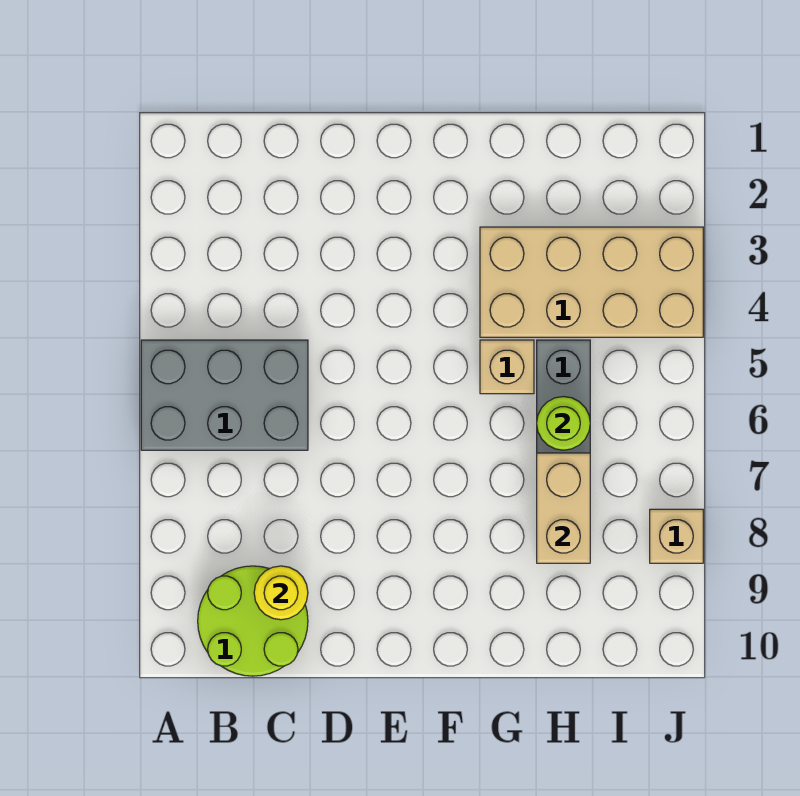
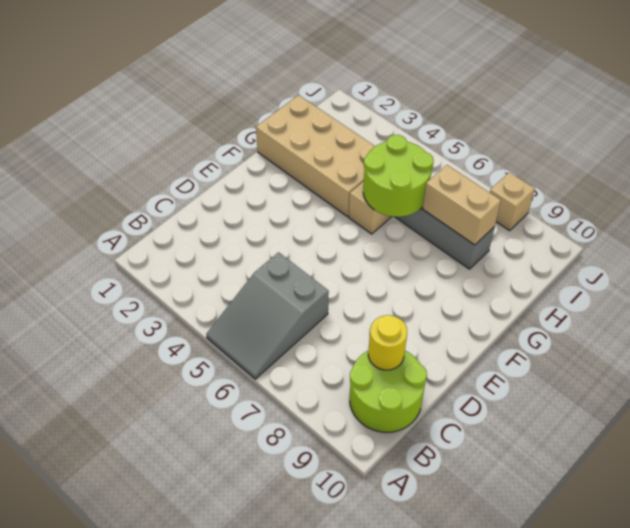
grey brick A5:C6 level 1 -> grey slope A5:C6 level 1 top C
tan brick G3:J4 level 1 -> tan brick G1:H4 level 1
lime round brick H6 level 2 -> lime round brick G5:H6 level 2

